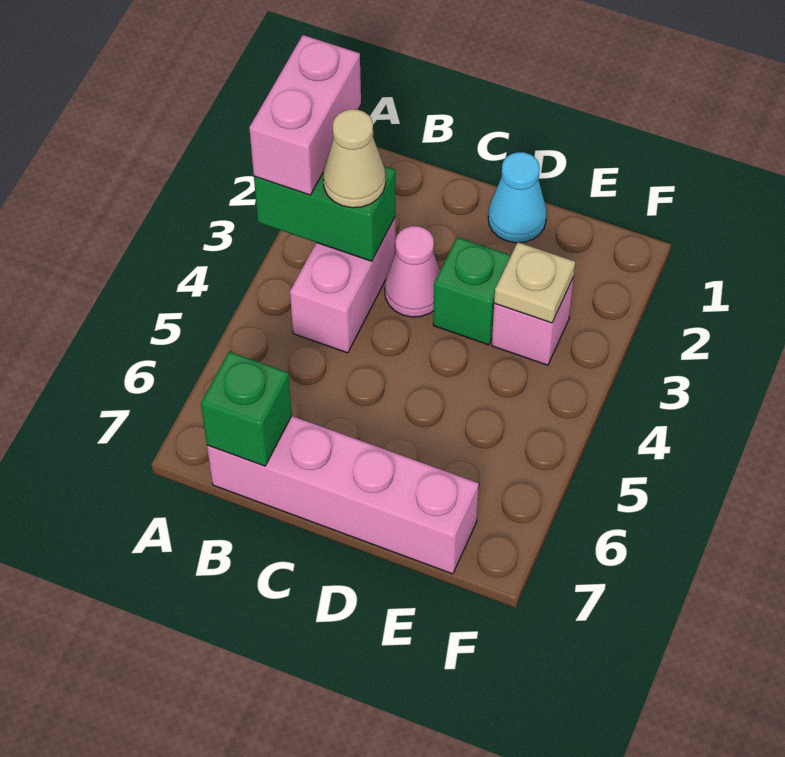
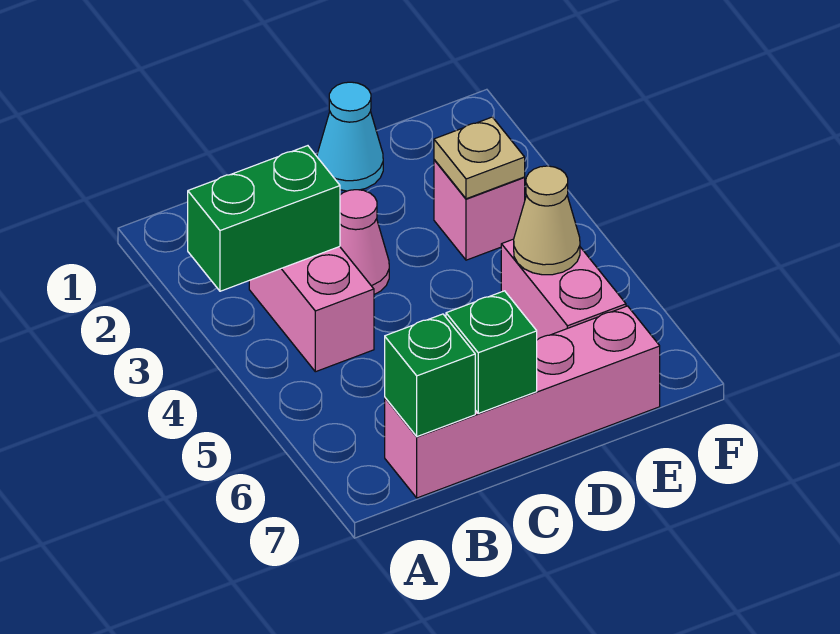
pink brick A2:A3 level 3 -> pink brick E5:E6 level 1
tan cone B3 level 3 -> tan cone E5 level 2
green brick D3 level 1 -> green brick C7 level 2

